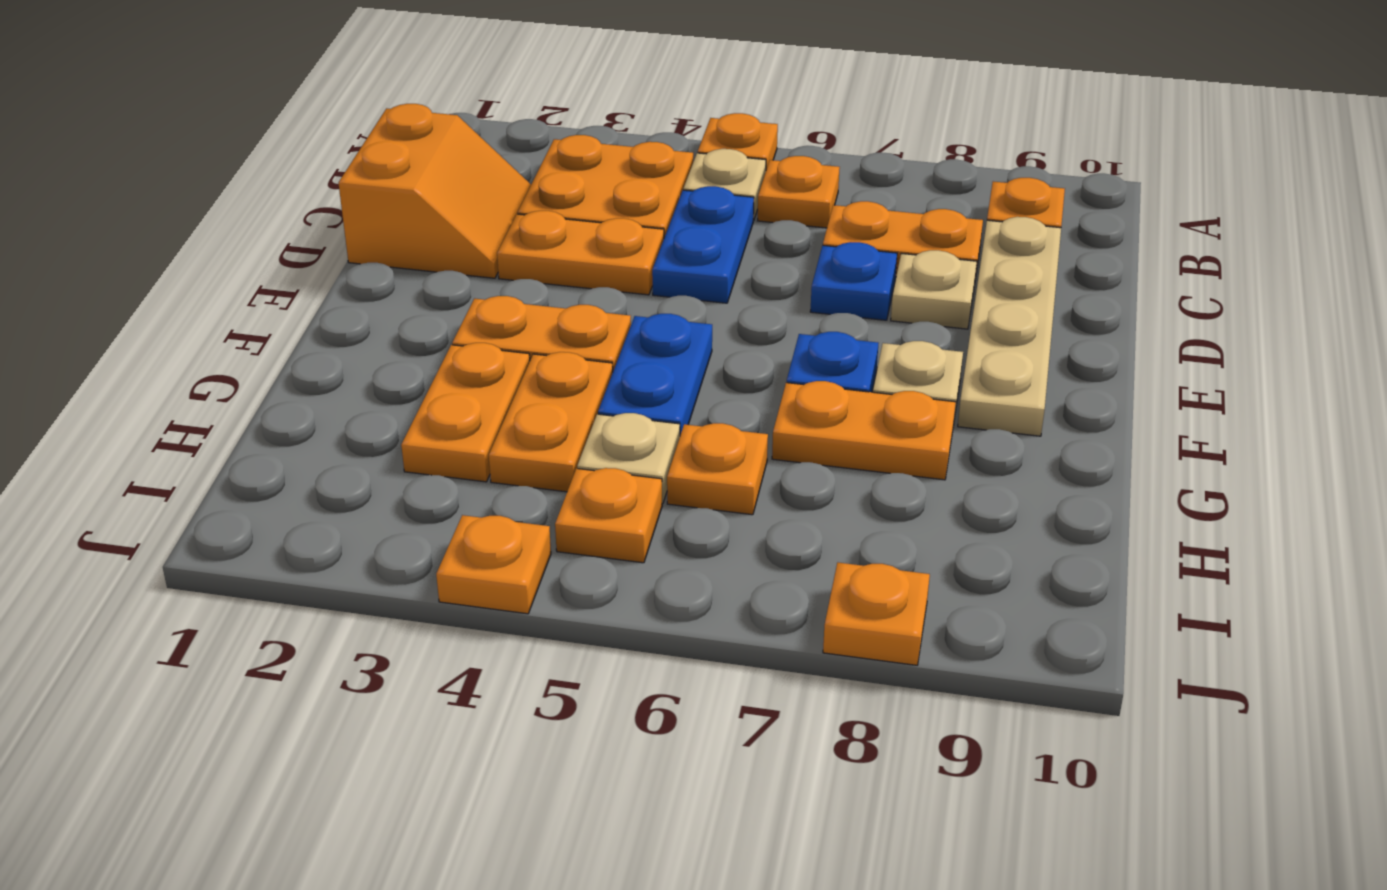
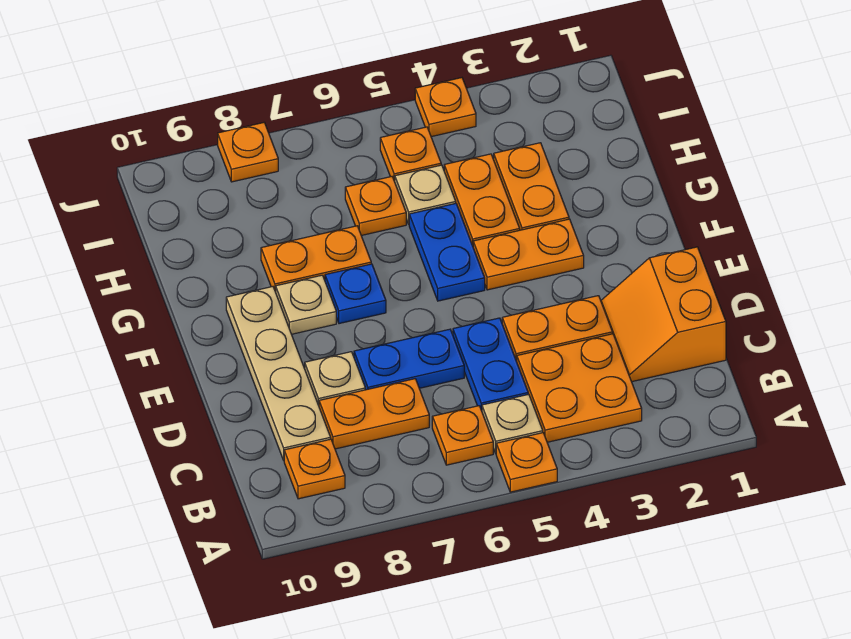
blue plate D7 level 1 -> blue plate D6:D7 level 1

